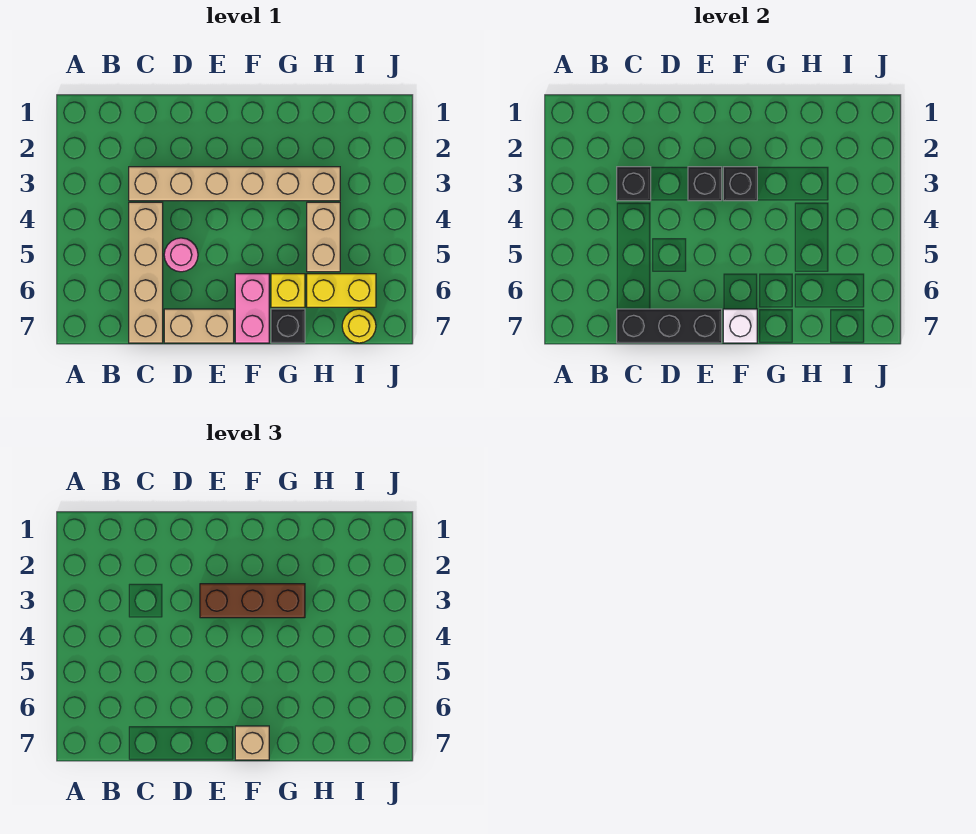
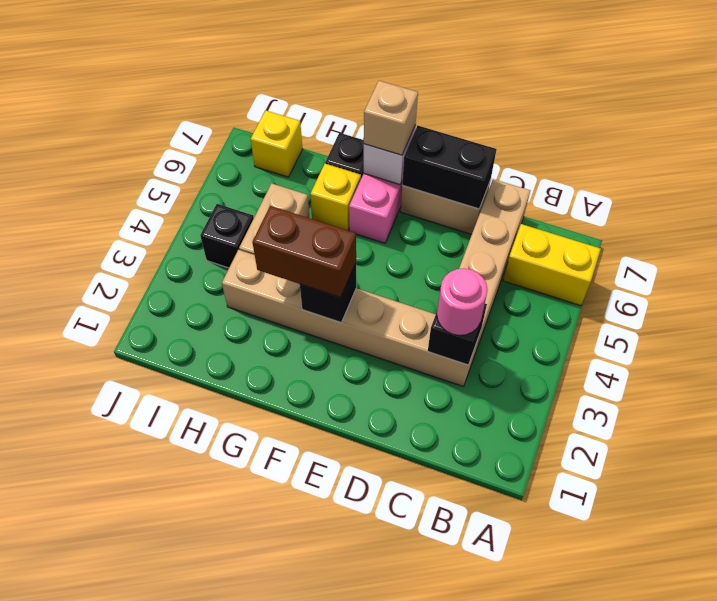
black brick C7:E7 level 2 -> black brick D7:E7 level 2
pink round brick D5 level 1 -> pink round brick C3 level 3
black brick E3 level 2 -> black brick I4 level 1
brown brick E3:G3 level 3 -> brown brick F3:G3 level 3
yellow brick H6:I6 level 1 -> yellow brick A6:B6 level 1
yellow round brick I7 level 1 -> yellow brick I7 level 1

